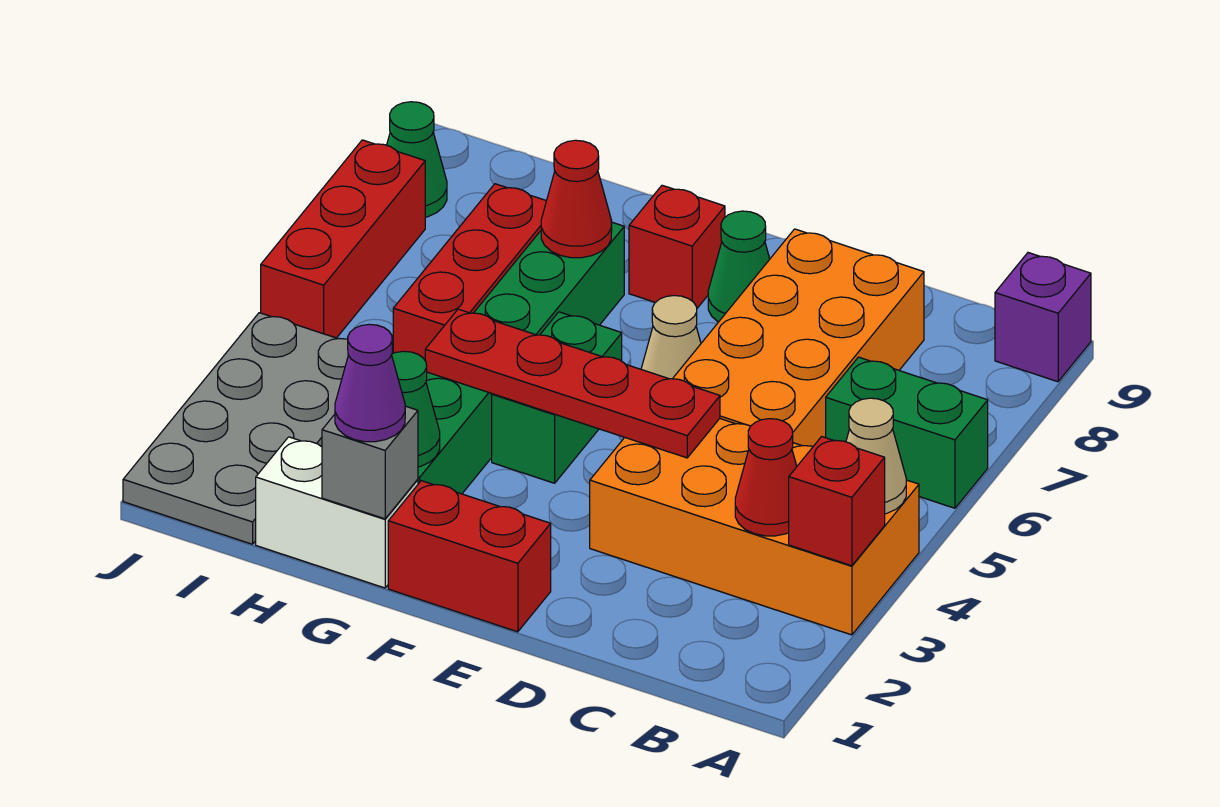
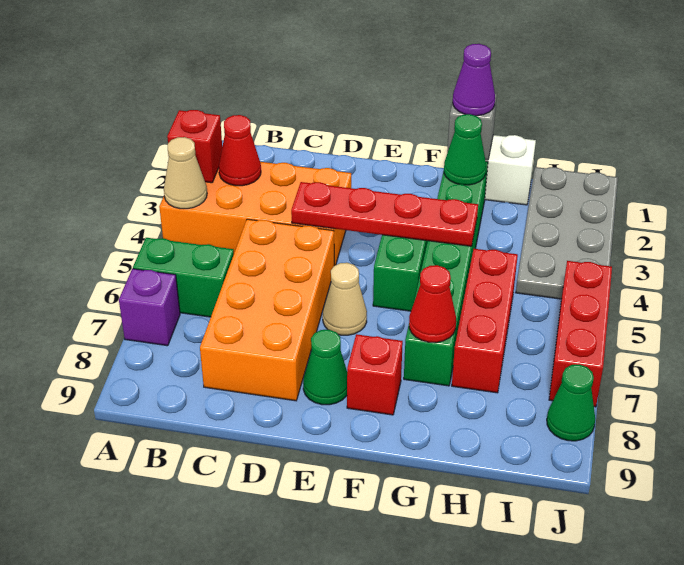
purple brick A9 level 1 -> purple brick A7 level 1
red brick E1:F1 level 1 -> none

